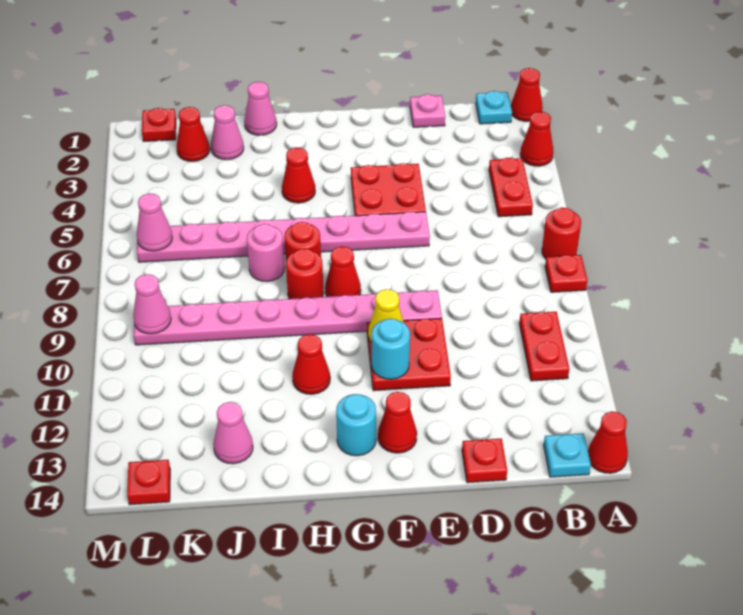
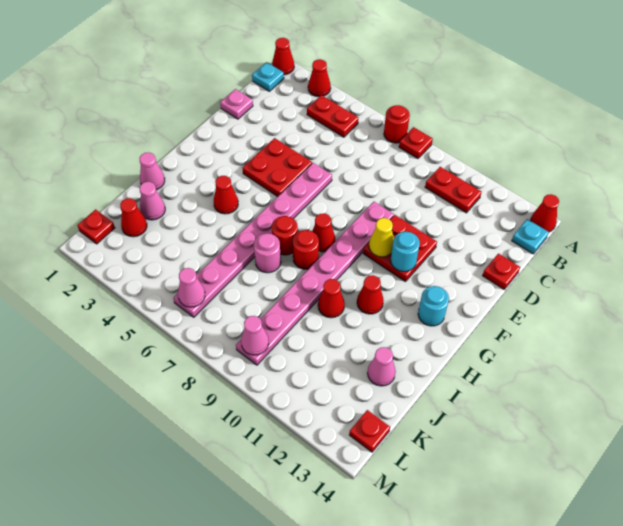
red cone F13 level 1 -> red cone I10 level 1

